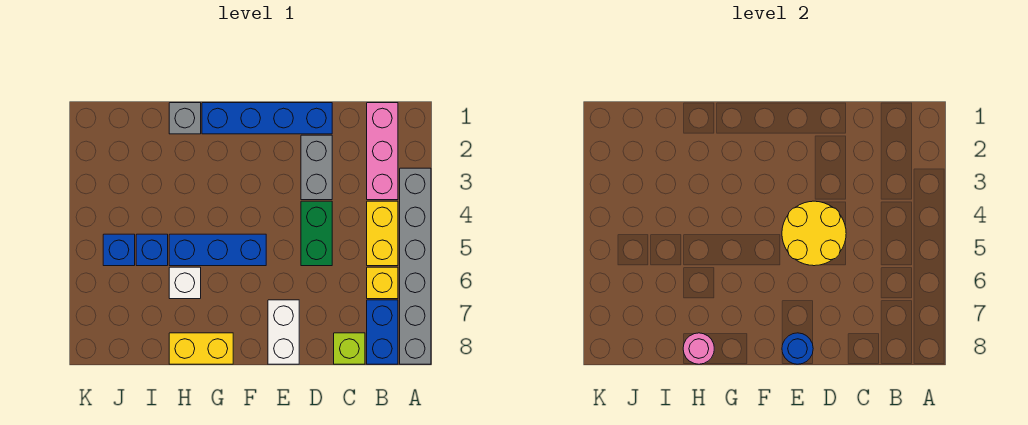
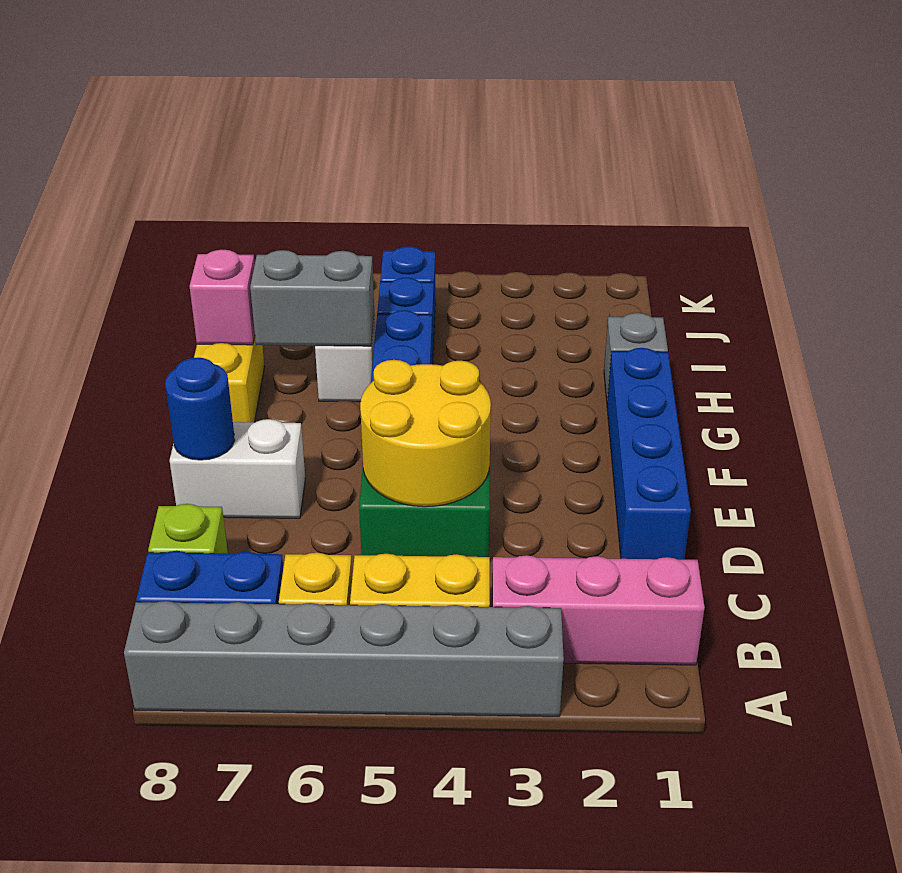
grey brick D2:D3 level 1 -> grey brick H6:H7 level 2
pink round brick H8 level 2 -> pink brick H8 level 2

